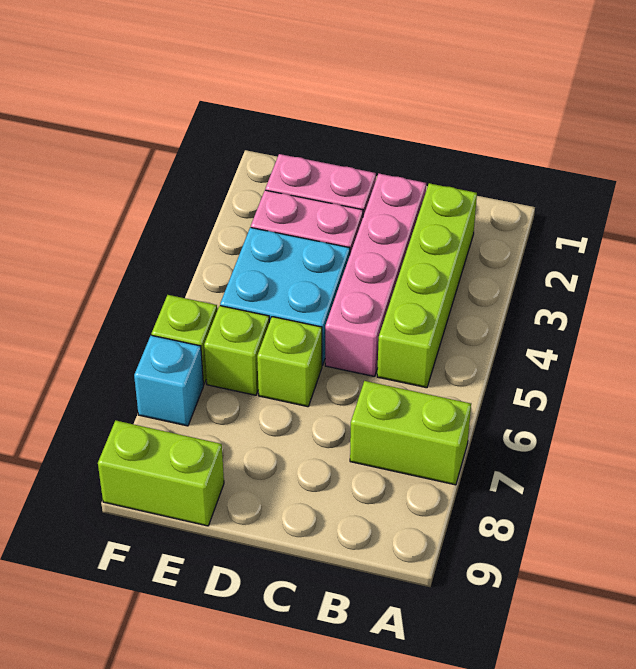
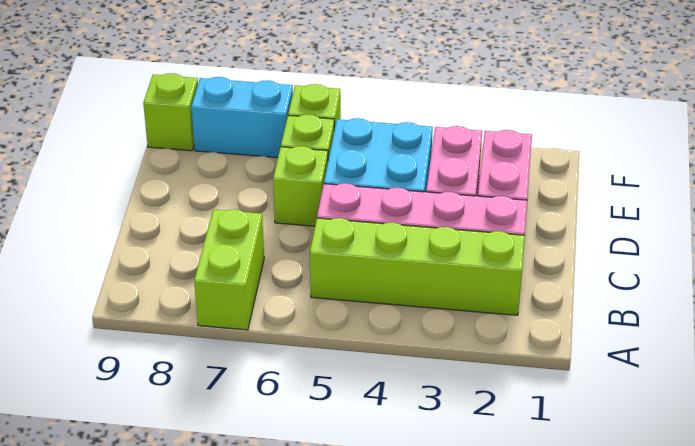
lime brick E9:F9 level 1 -> lime brick F9 level 1
cyan brick F7 level 1 -> cyan brick F7:F8 level 1

